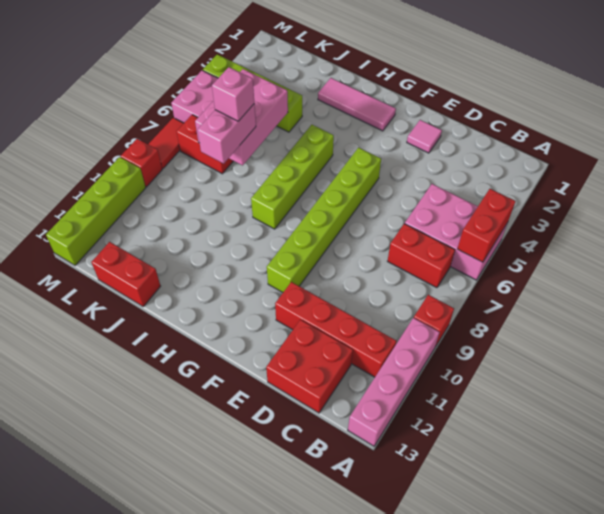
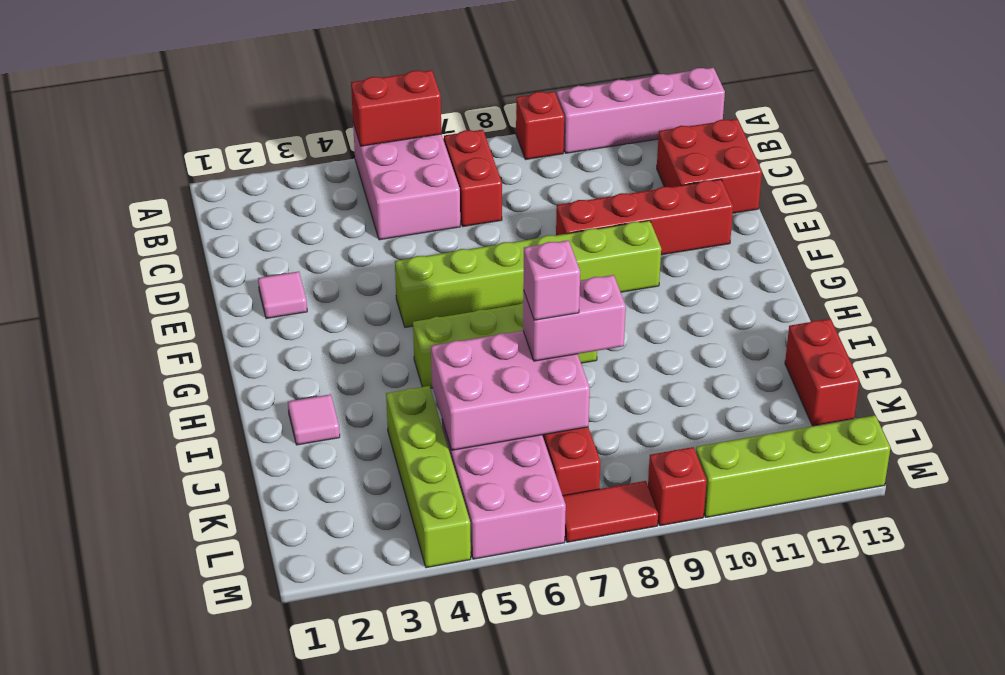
red brick B11:E11 level 1 -> red brick E9:E12 level 1
pink tile G2:I2 level 1 -> pink tile I2 level 1

